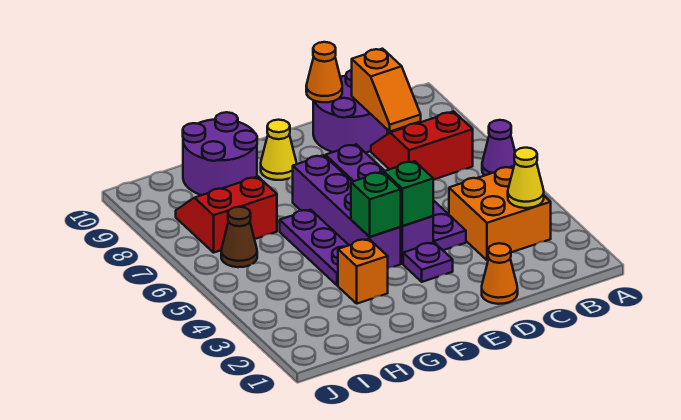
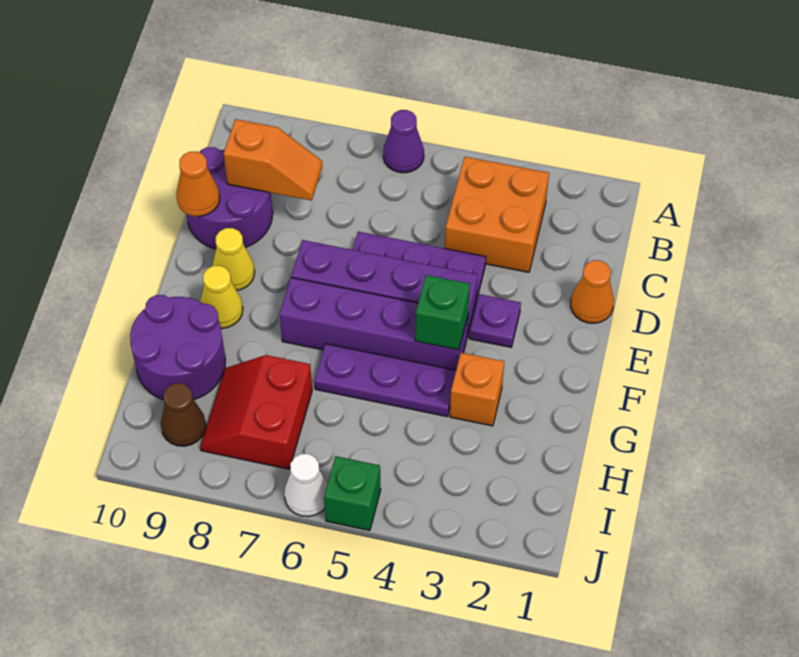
yellow cone B3 level 2 -> yellow cone E9 level 1
red slope B7:C8 level 1 top 7 -> none
green brick E4 level 2 -> green brick J5 level 1
brown cone I6 level 1 -> brown cone I9 level 1
none -> white cone J6 level 1

